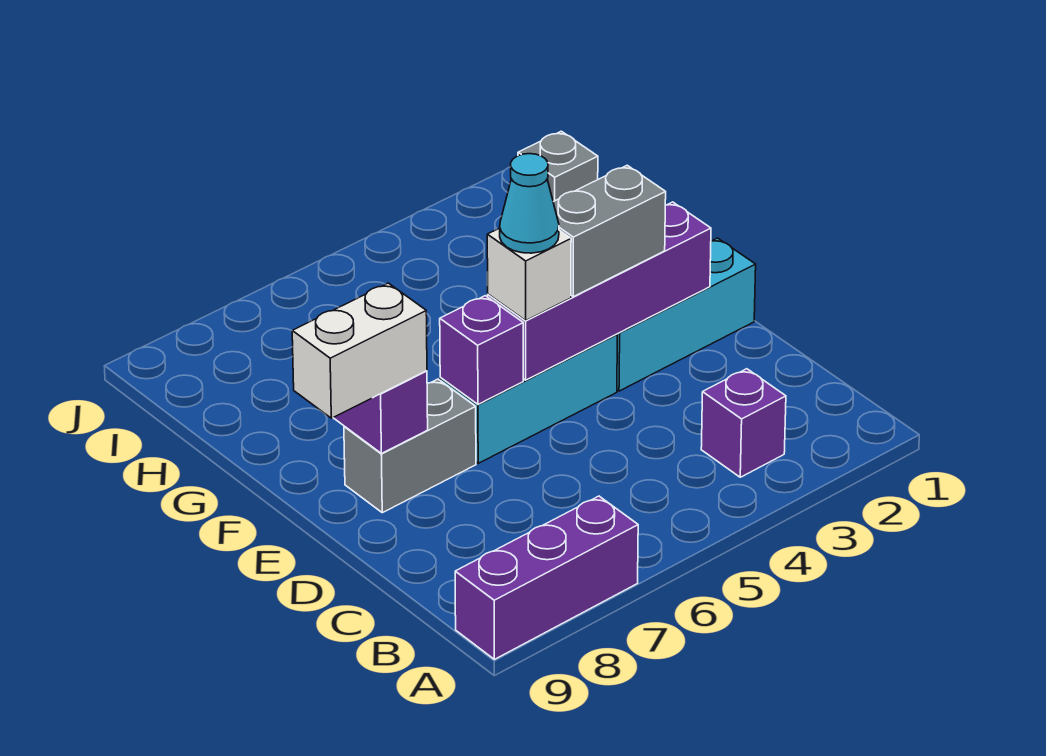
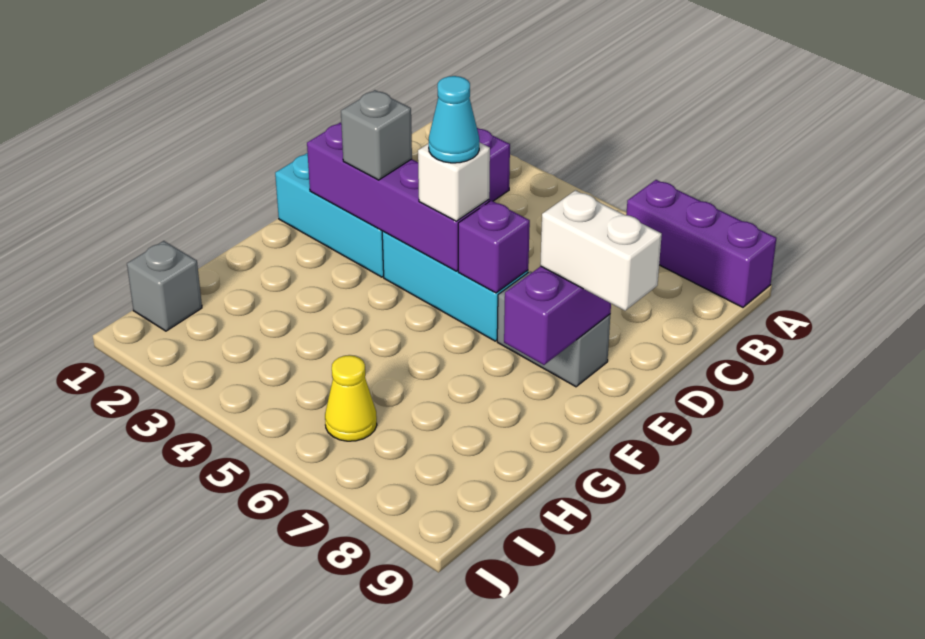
grey brick E3:E4 level 3 -> grey brick E3 level 3
none -> yellow cone I6 level 1

